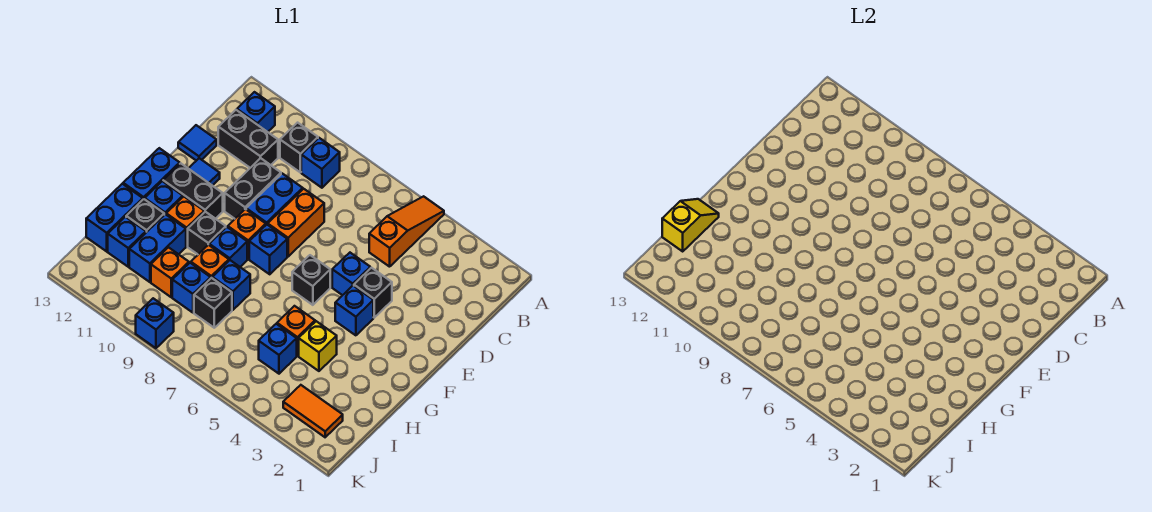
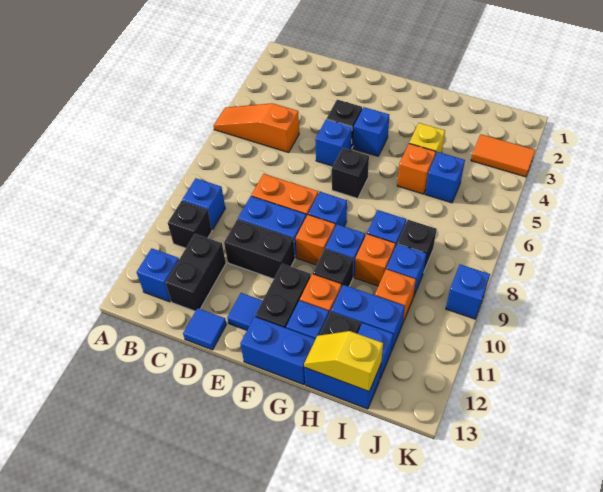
orange tile J2:J3 level 1 -> orange tile J3:K3 level 1

